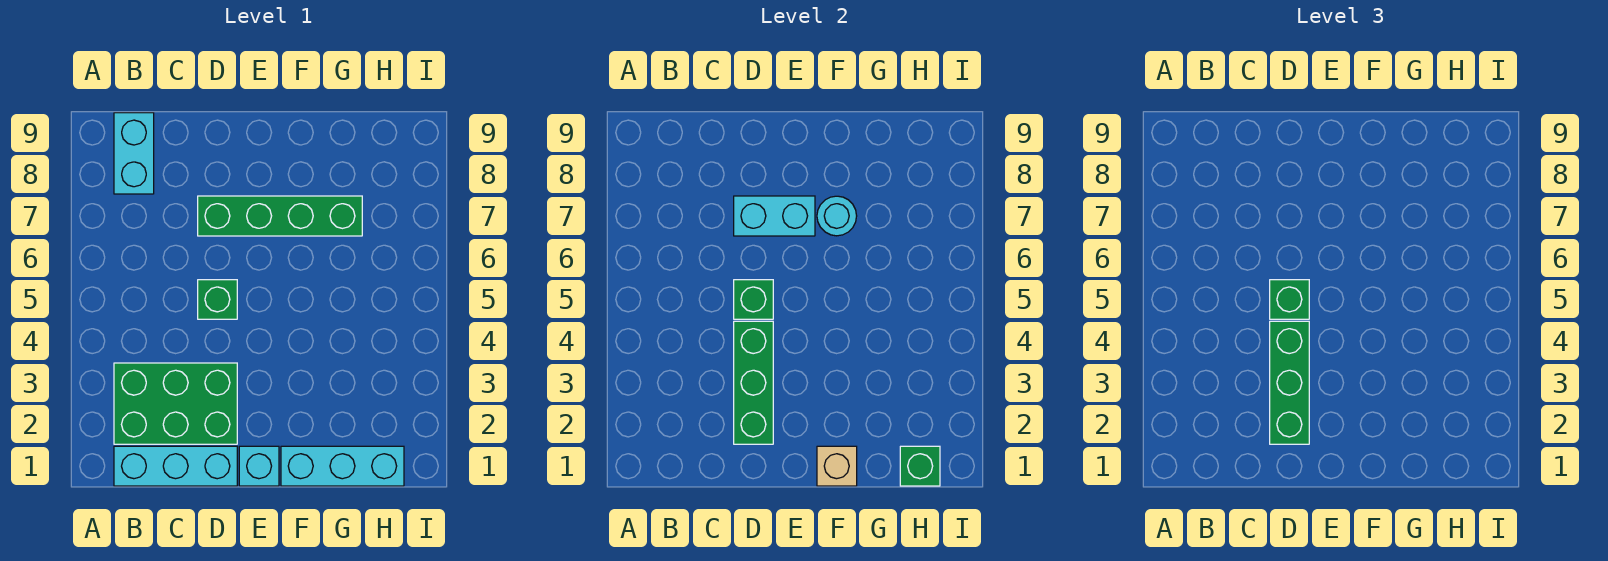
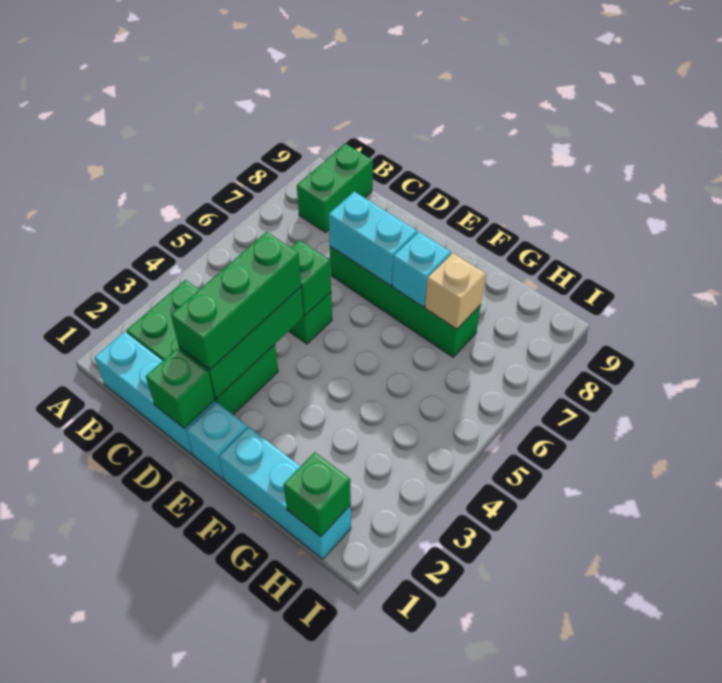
cyan brick B8:B9 level 1 -> green brick B8:B9 level 1
green brick D5 level 3 -> green brick D1 level 2
tan brick F1 level 2 -> tan brick G7 level 2
cyan round brick F7 level 2 -> cyan brick F7 level 2

